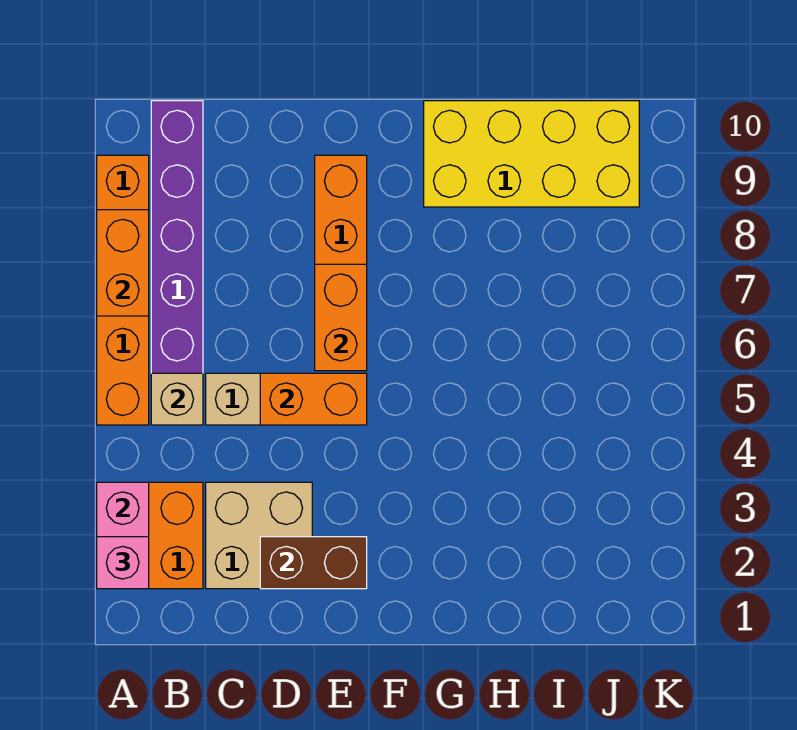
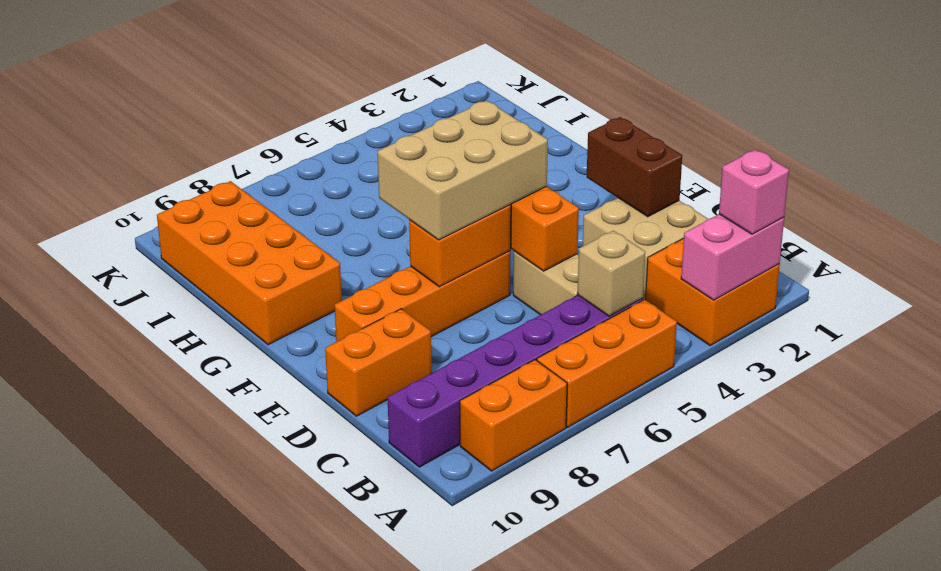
orange brick A7:A8 level 2 -> orange brick D9:D10 level 1
none -> tan brick E5:F7 level 3
yellow brick G9:J10 level 1 -> orange brick G9:J10 level 1

